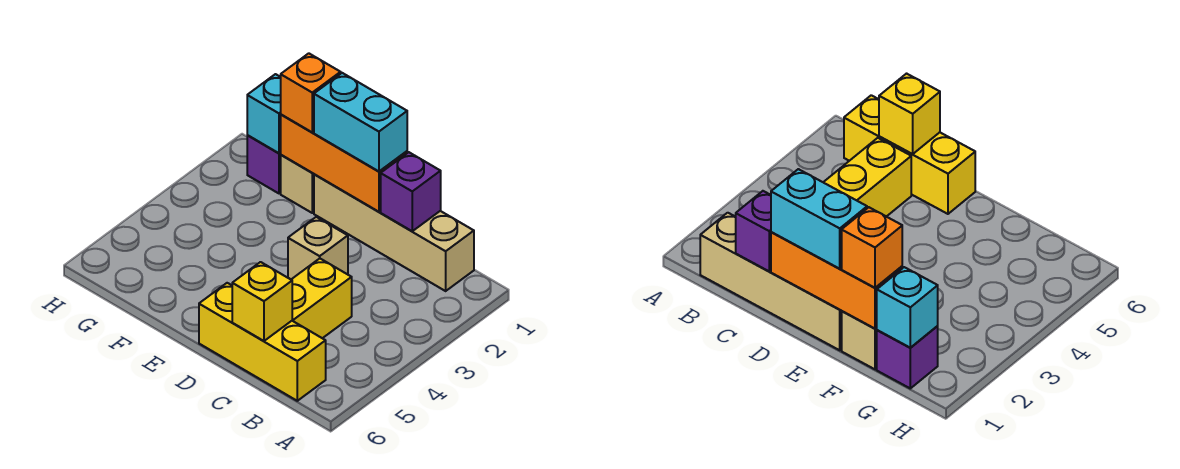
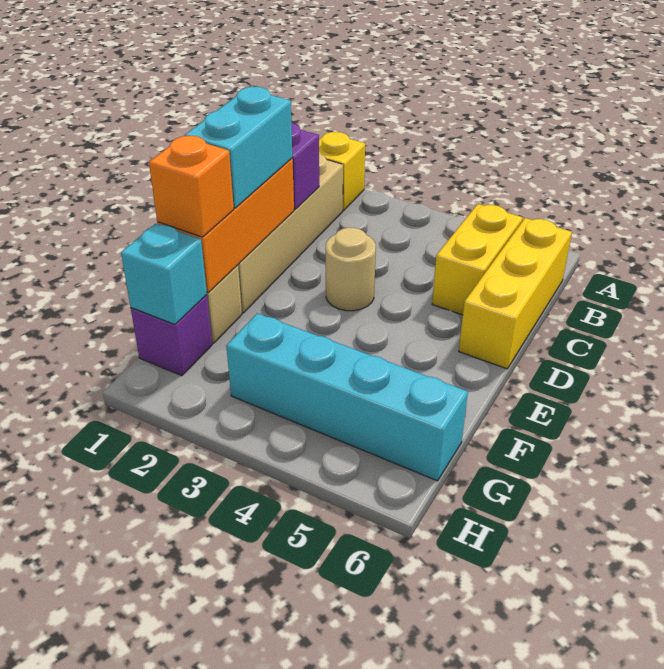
yellow brick C4:C5 level 1 -> yellow brick B5:C5 level 1
yellow brick C6 level 2 -> yellow brick A1 level 1
tan brick D3 level 1 -> tan round brick D3 level 1
none -> cyan brick G3:G6 level 1

